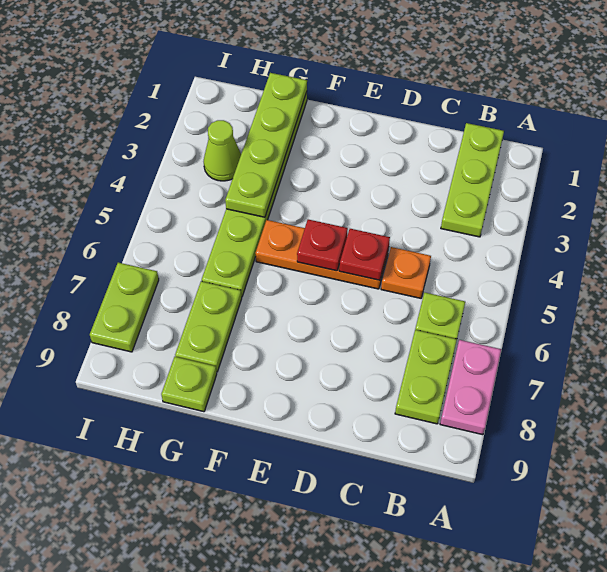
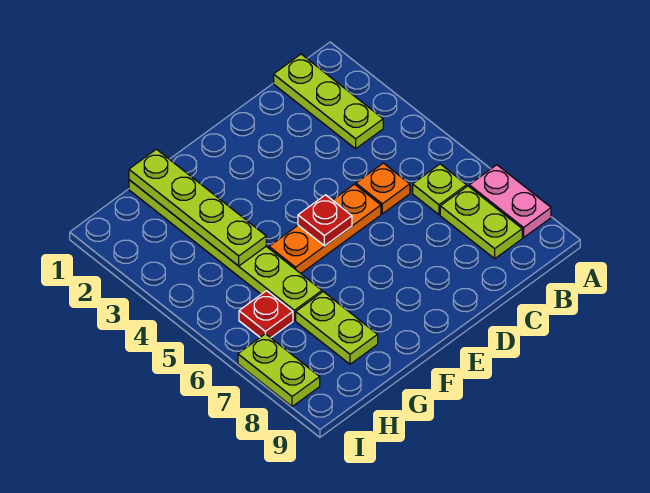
red plate D5 level 2 -> red plate H6 level 1
lime plate G9 level 1 -> none
lime cone H3 level 1 -> none

